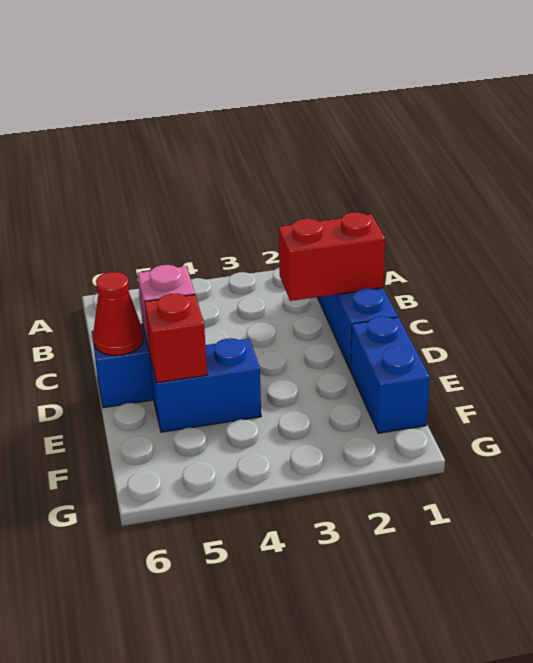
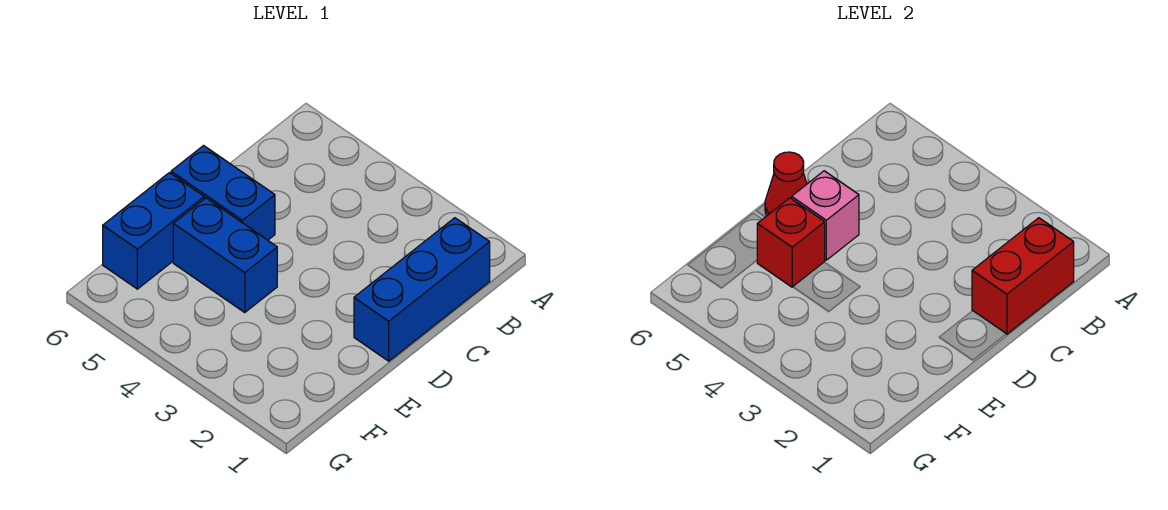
red brick C1:C2 level 2 -> red brick B1:C1 level 2
blue brick E1:F1 level 1 -> blue brick E6:F6 level 1

